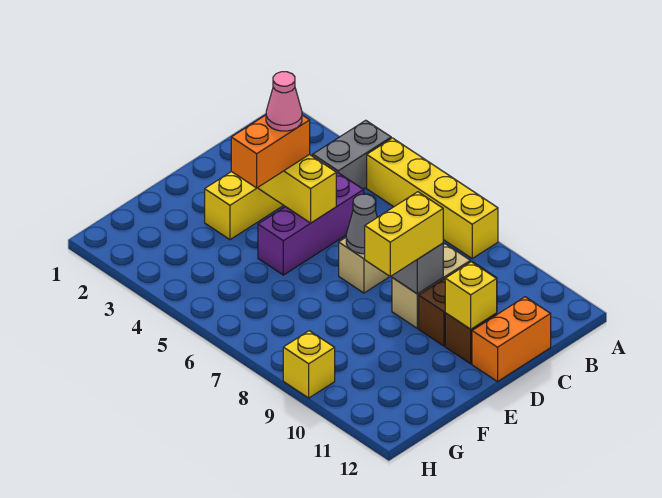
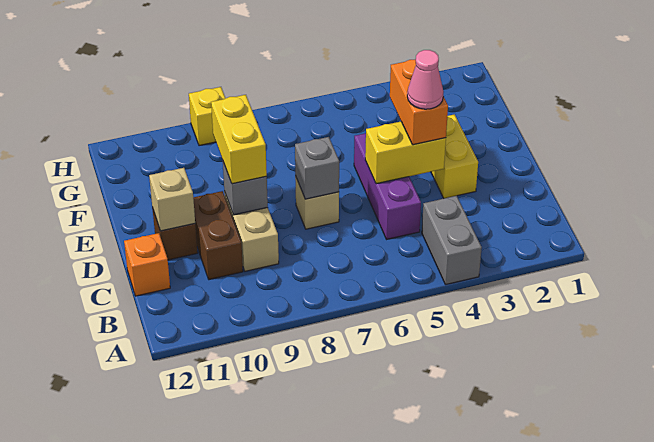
yellow brick A5:A8 level 1 -> none
orange brick C12:D12 level 1 -> orange brick C12 level 1
grey cone D7 level 2 -> grey brick D7 level 2
yellow brick D11 level 2 -> tan brick D11 level 2

